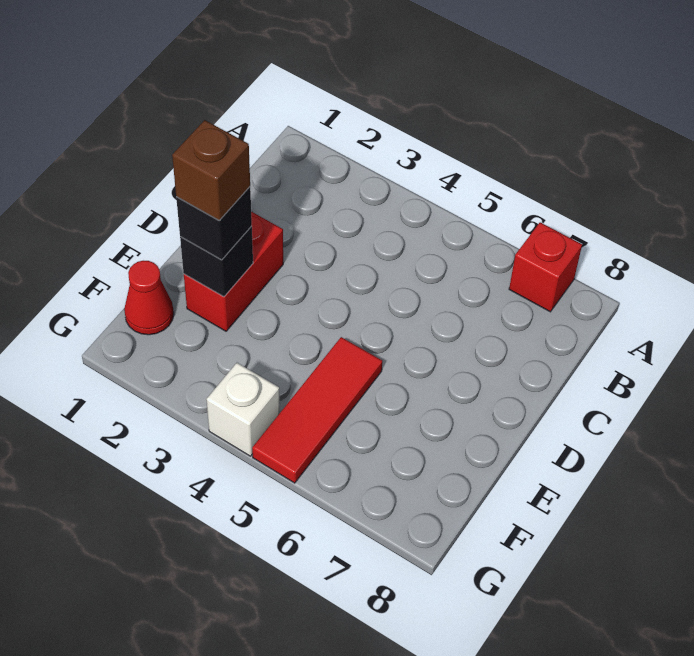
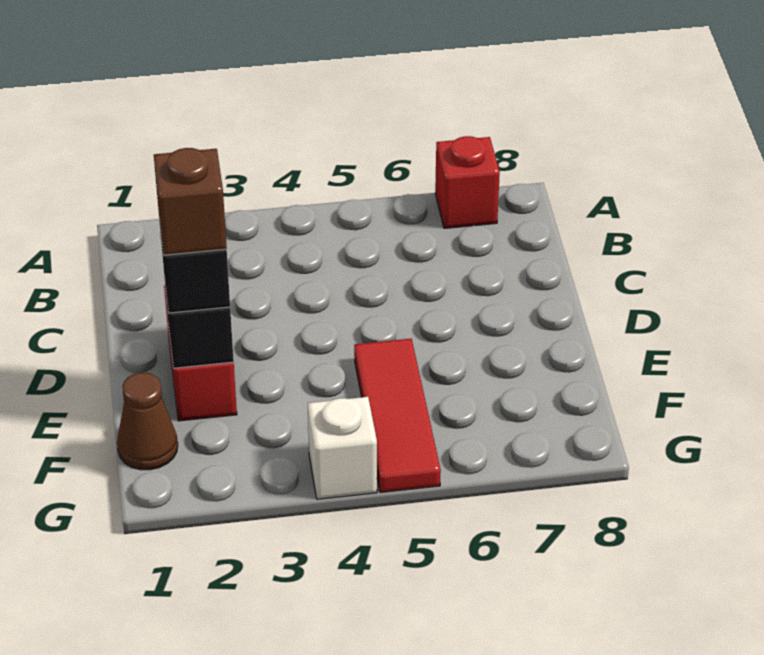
red cone F1 level 1 -> brown cone F1 level 1

